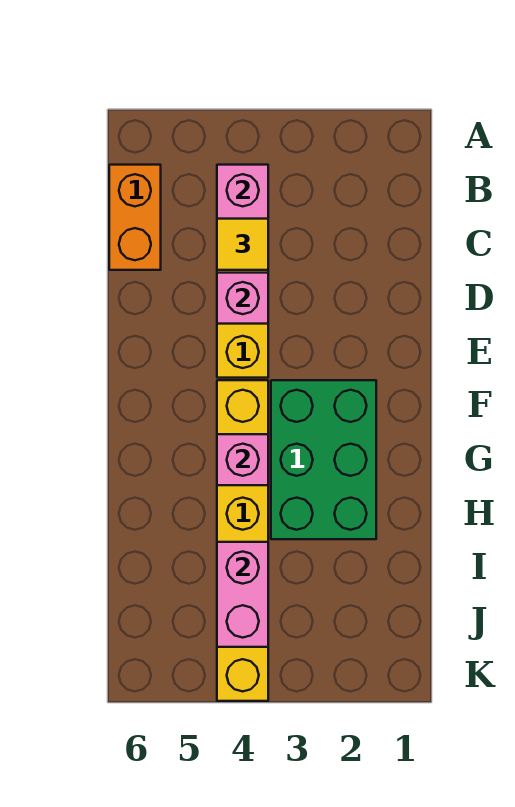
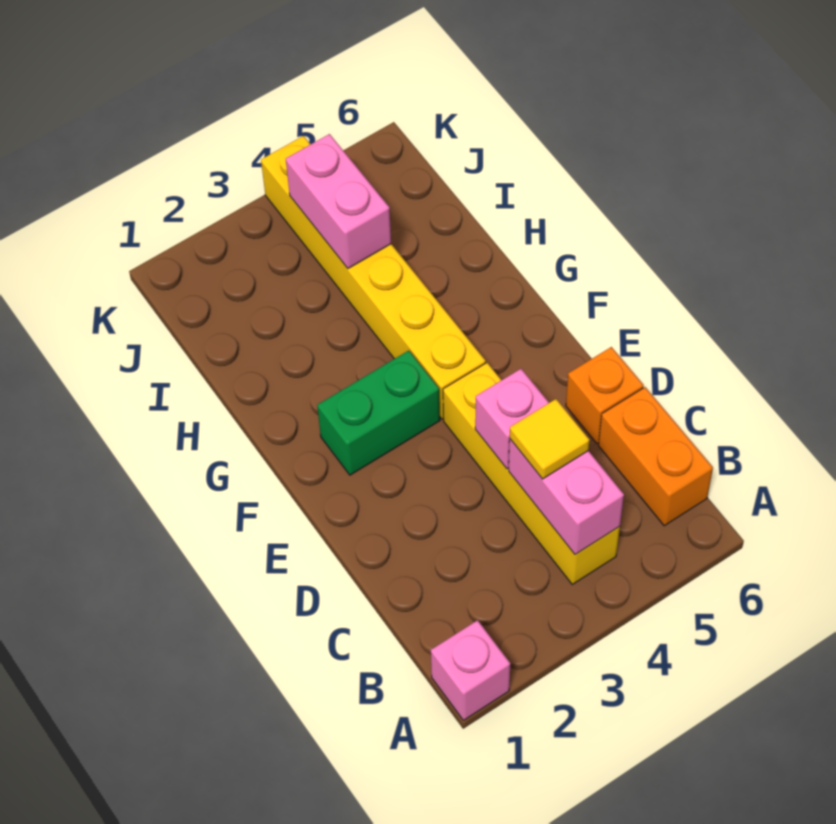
none -> orange brick D6 level 1
green brick F2:H3 level 1 -> green brick F2:F3 level 1
pink brick G4 level 2 -> pink brick A1 level 1

